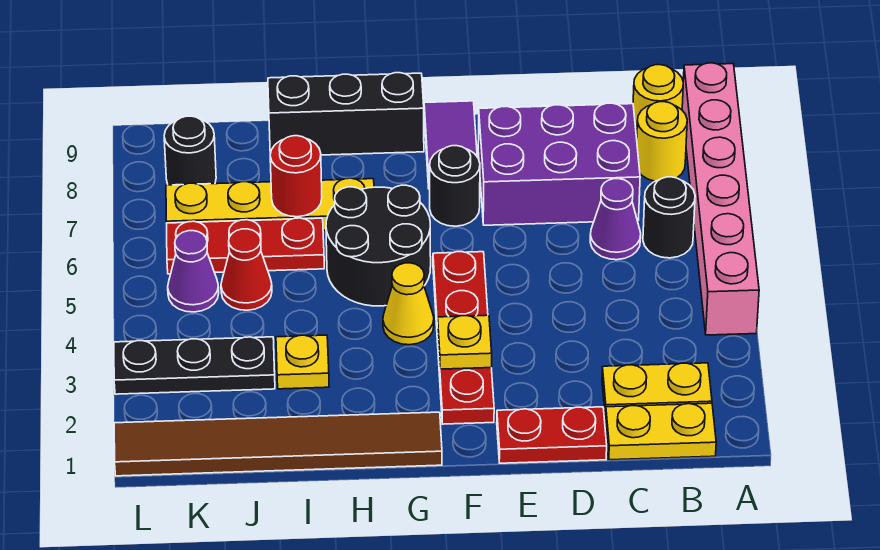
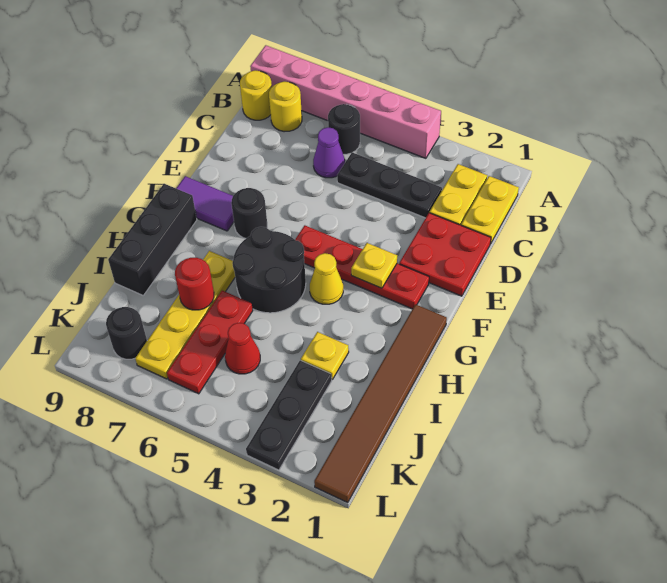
none -> black plate C3:C5 level 1
purple brick C7:E8 level 1 -> none
red plate D1:E1 level 1 -> red plate D1:E2 level 1
purple cone K5 level 1 -> none

